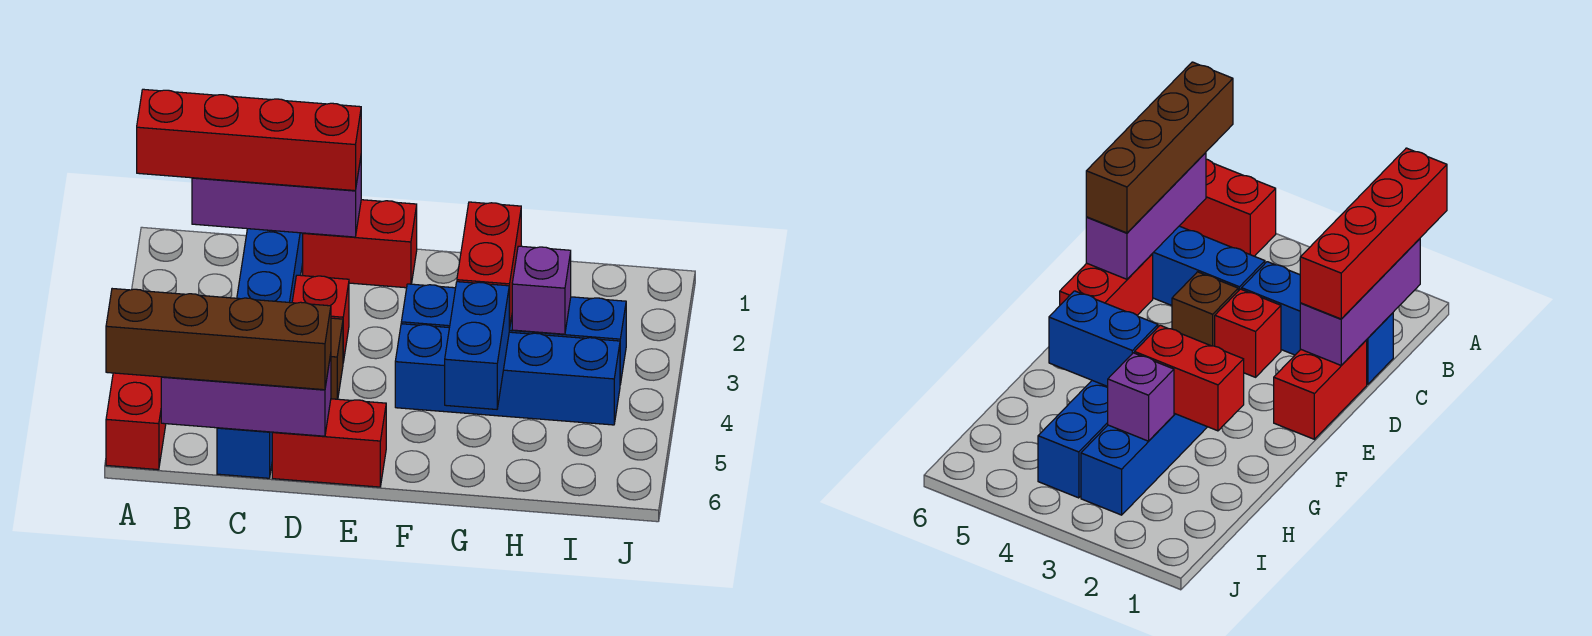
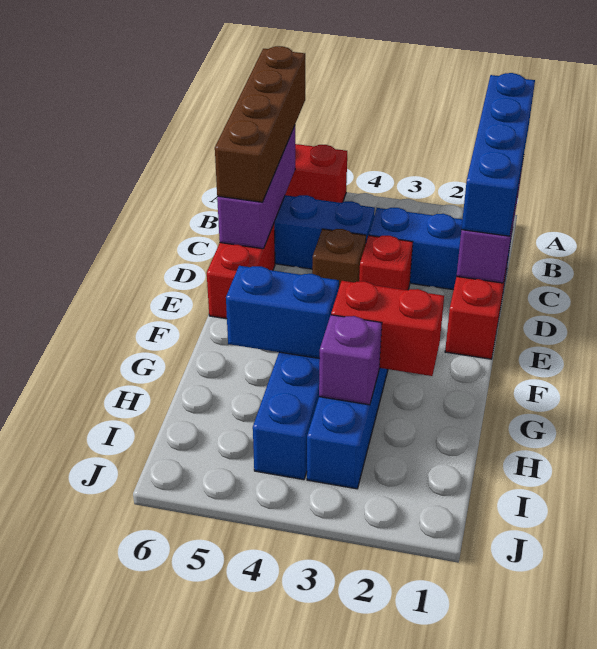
red brick A1:D1 level 3 -> blue brick A1:D1 level 3

